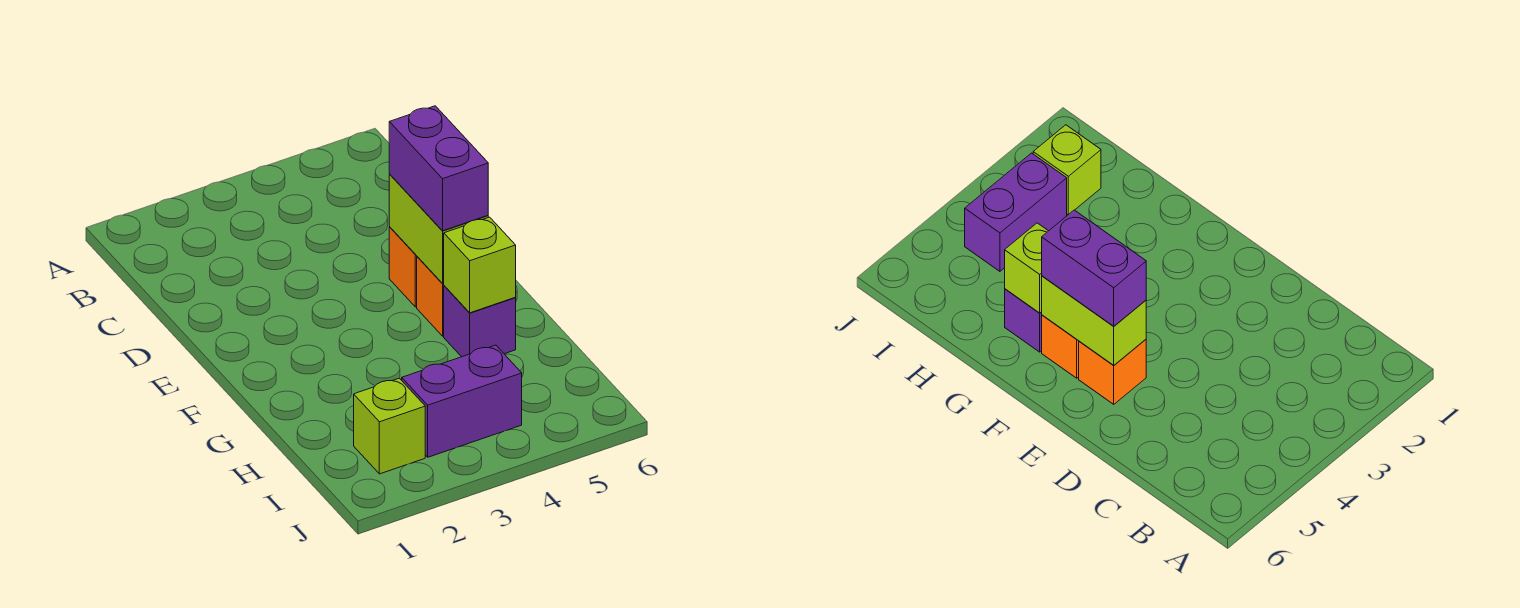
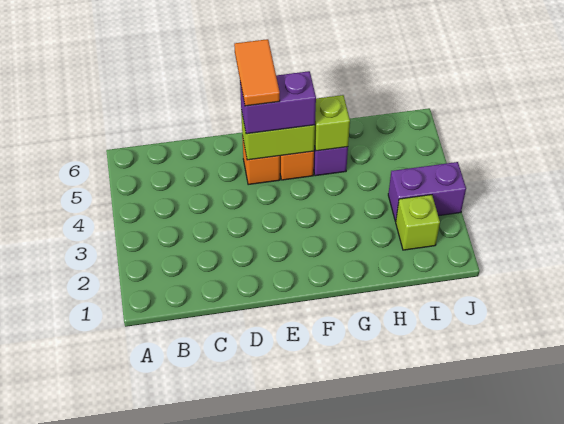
none -> orange tile E5:E6 level 4
purple brick I3:I4 level 1 -> purple brick I3:J3 level 1

